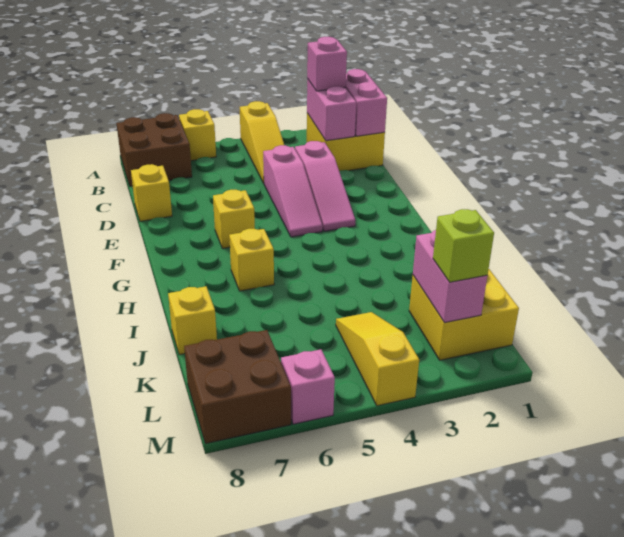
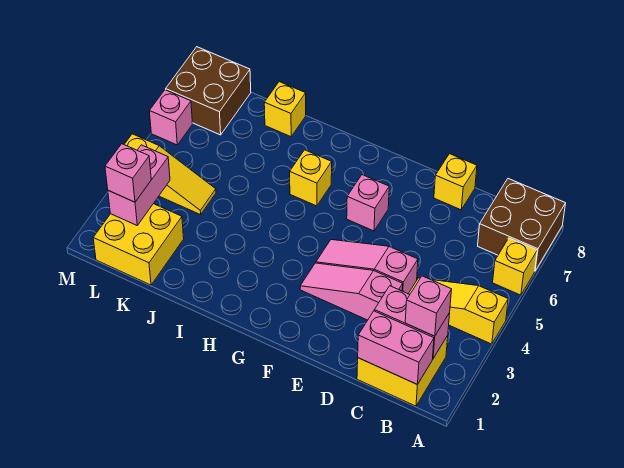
yellow brick F6 level 1 -> pink brick F6 level 1
pink brick K2:L2 level 2 -> pink brick L2:L3 level 2
lime brick L2 level 3 -> pink brick L2 level 3

